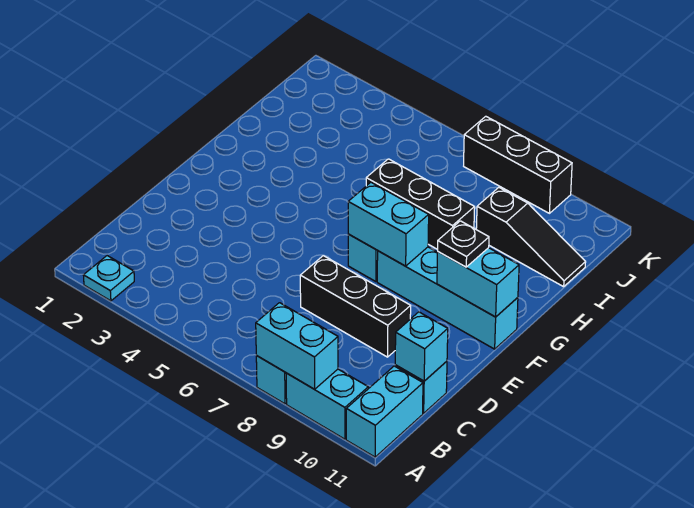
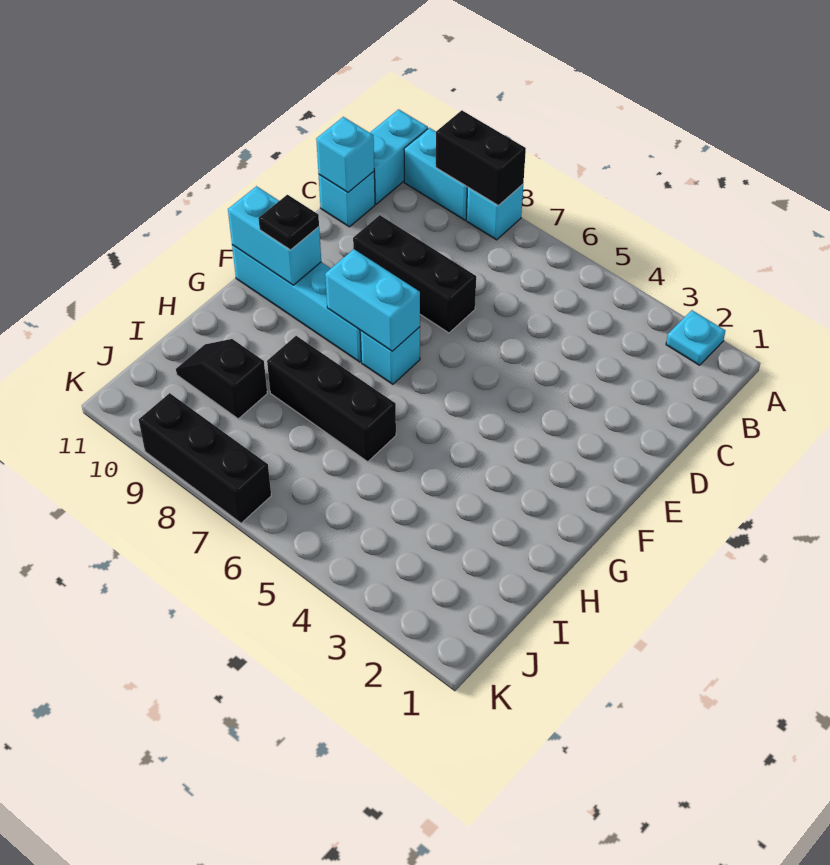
cyan brick A8:A9 level 2 -> black brick A8:A9 level 2
black slope I9:I11 level 1 top 9 -> black slope I9:I10 level 1 top 9

